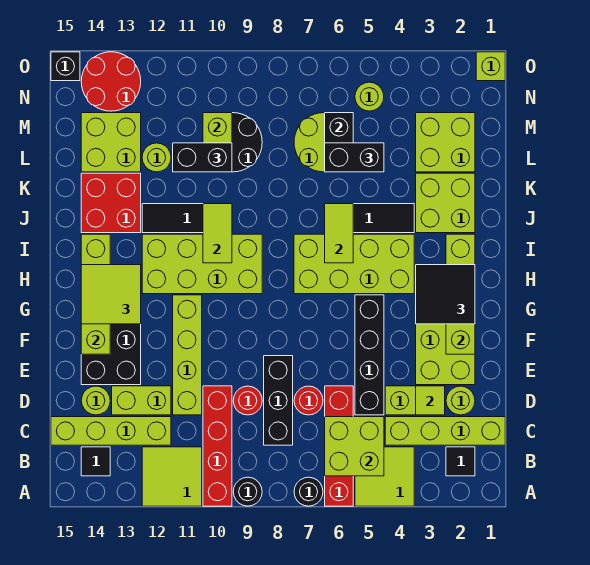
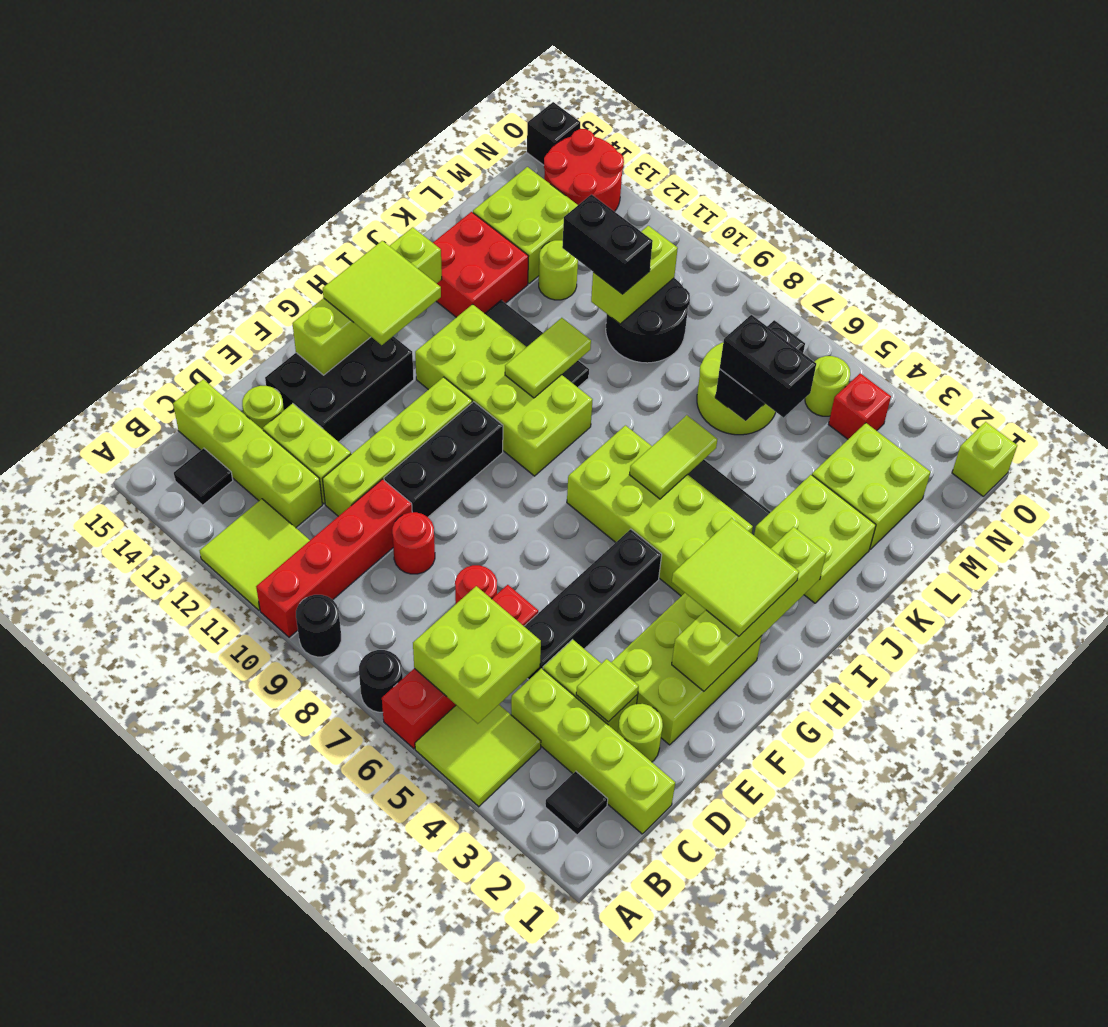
black brick C8:E8 level 1 -> black brick E10:G10 level 1
black tile G2:H3 level 3 -> lime tile G2:H3 level 3
none -> red brick N4 level 1

